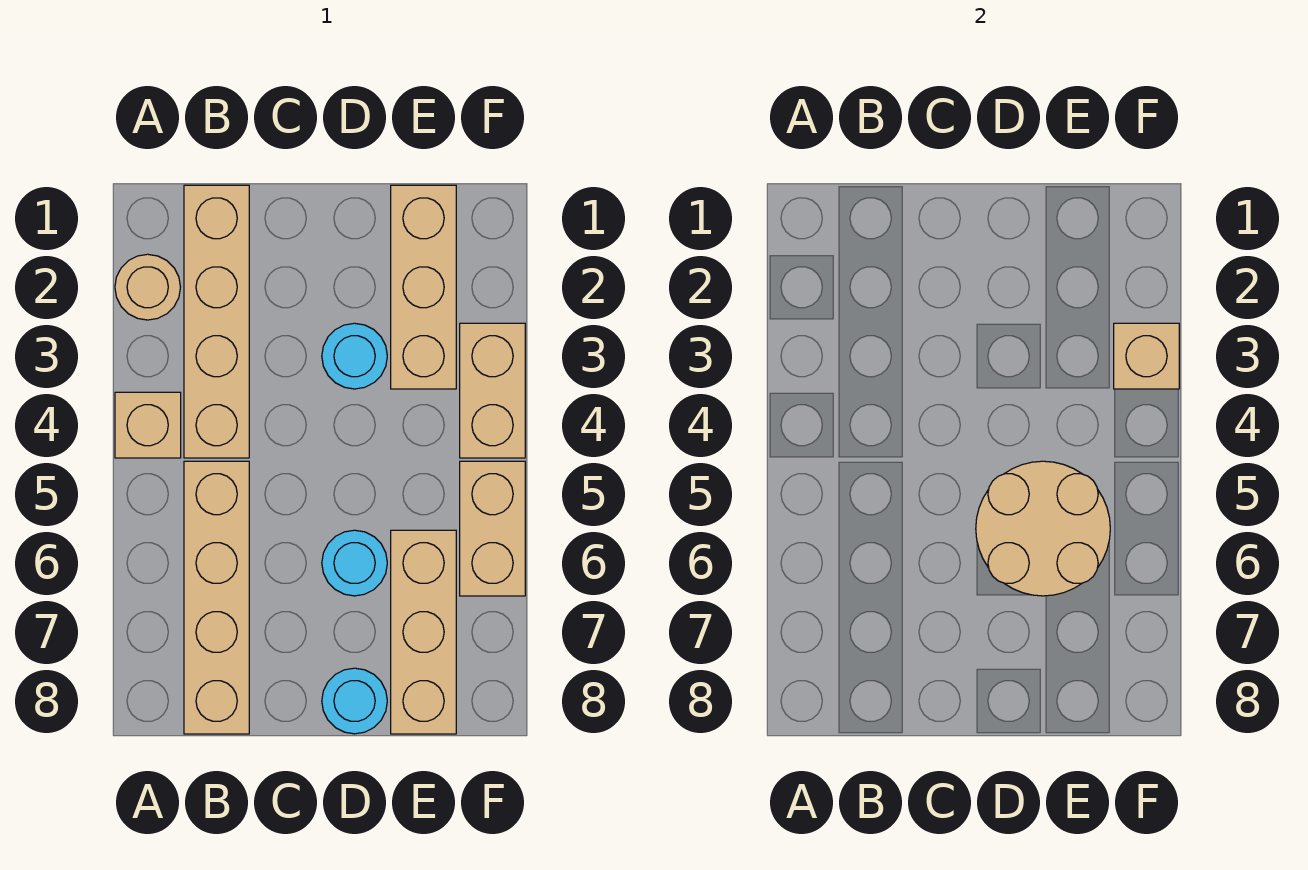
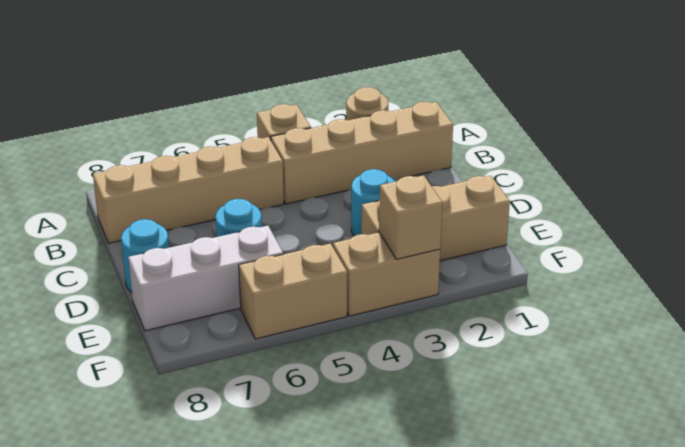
tan round brick D5:E6 level 2 -> none
tan brick E6:E8 level 1 -> white brick E6:E8 level 1

